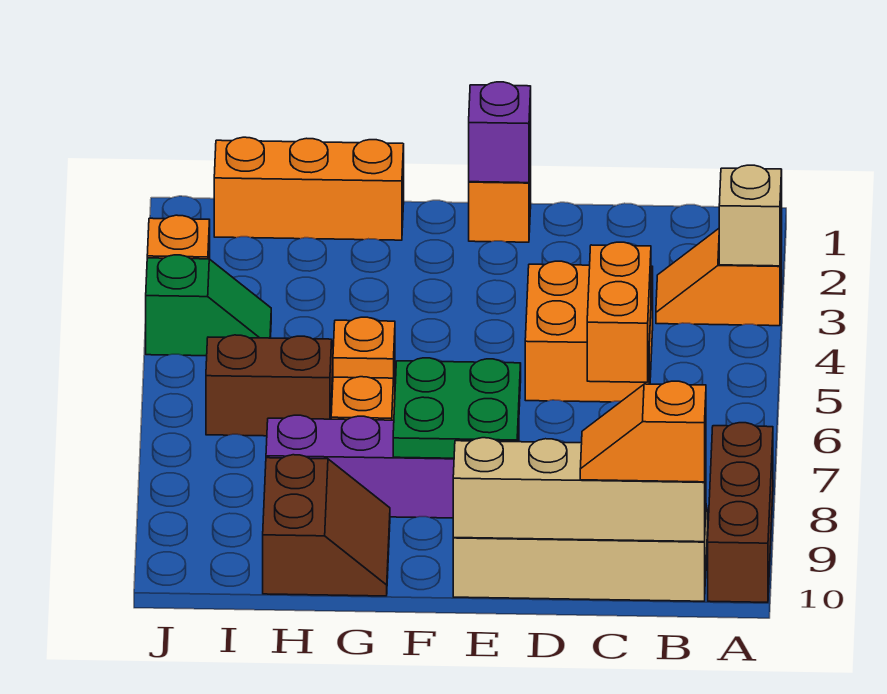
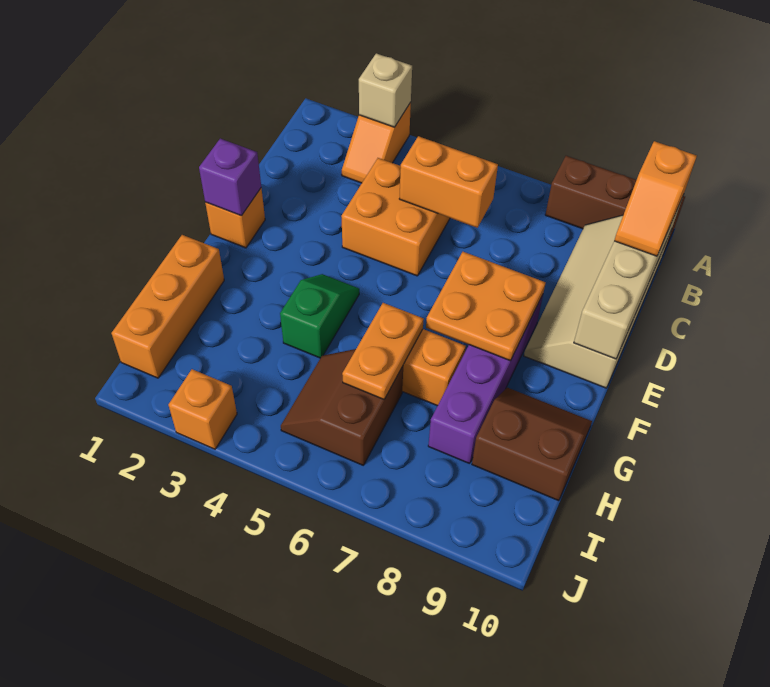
green plate E7:F8 level 2 -> orange plate E7:F8 level 2
orange plate G6 level 2 -> orange plate G6:H6 level 2
green slope I4:J4 level 1 top J -> green slope F4:G4 level 1 top G

